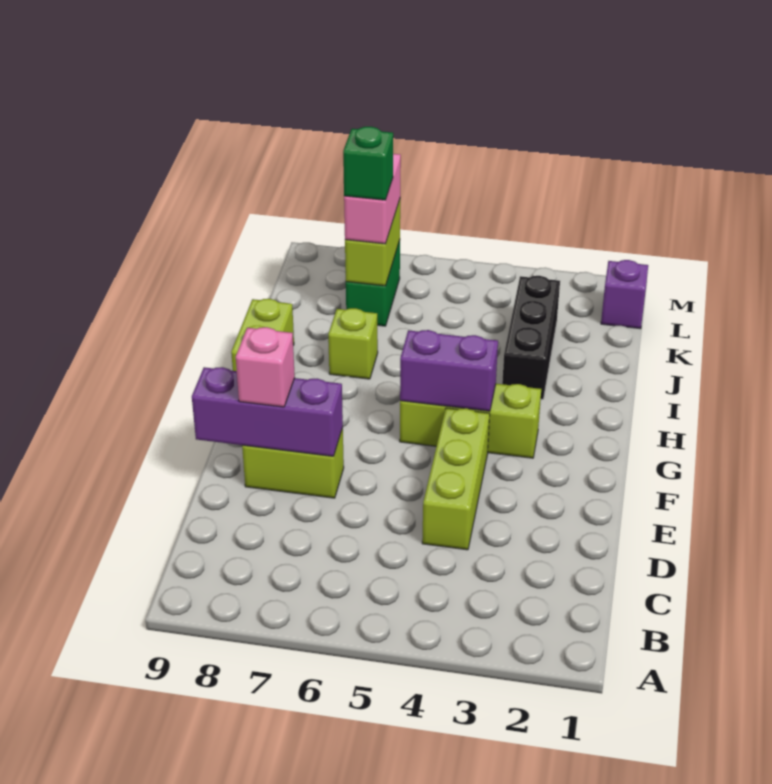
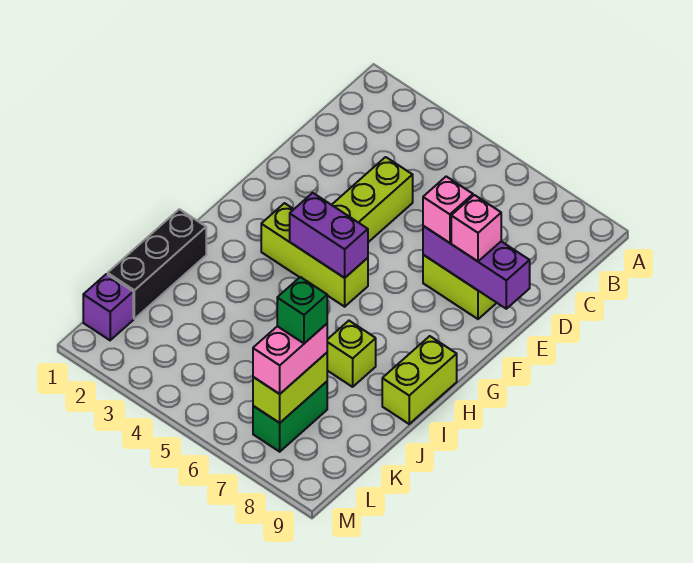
none -> pink brick E7 level 3
black brick I3:K3 level 1 -> black brick I1:K1 level 1

